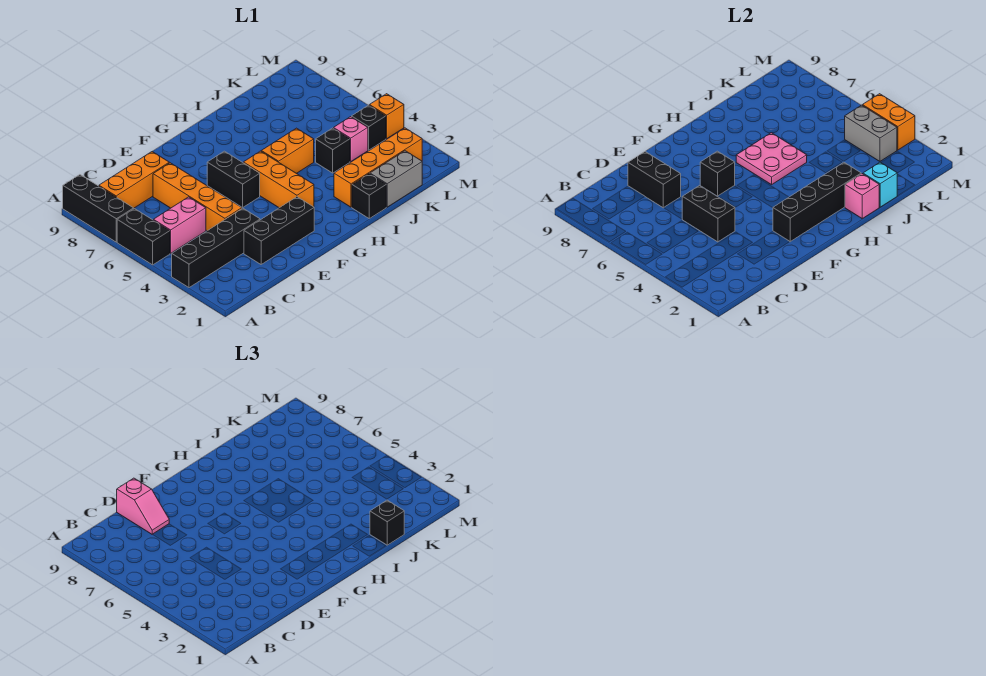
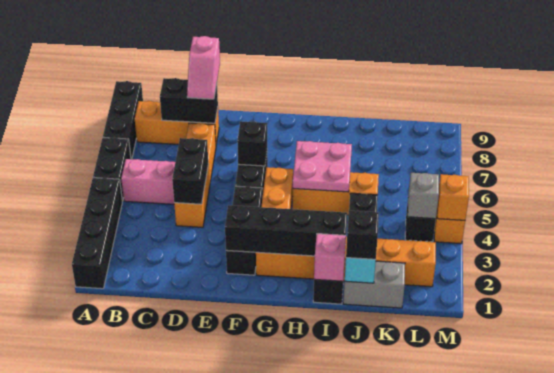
black brick A3:D3 level 1 -> black brick A1:A4 level 1
black brick D2:F2 level 1 -> black brick F2:F4 level 1
black brick D7:D8 level 2 -> black brick C8:D8 level 2
orange brick H5:I5 level 1 -> orange brick H5:J5 level 1
orange brick I2:L2 level 1 -> orange brick G2:L2 level 1
pink brick K4 level 1 -> none
grey brick L3:L4 level 2 -> grey brick L4 level 2
orange brick M3:M4 level 2 -> orange brick M4 level 2

